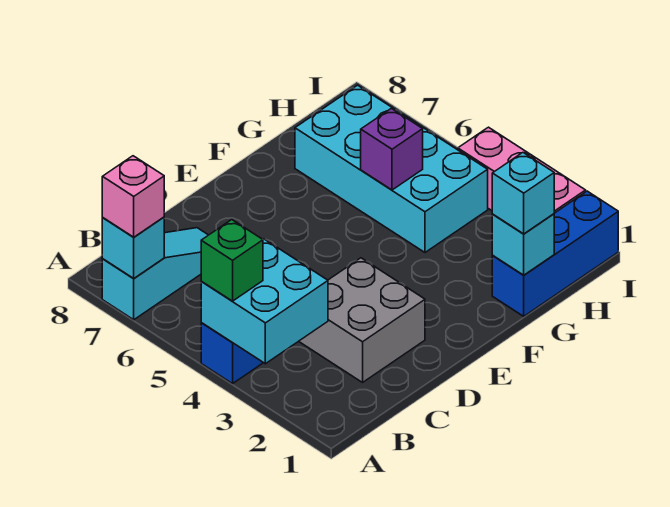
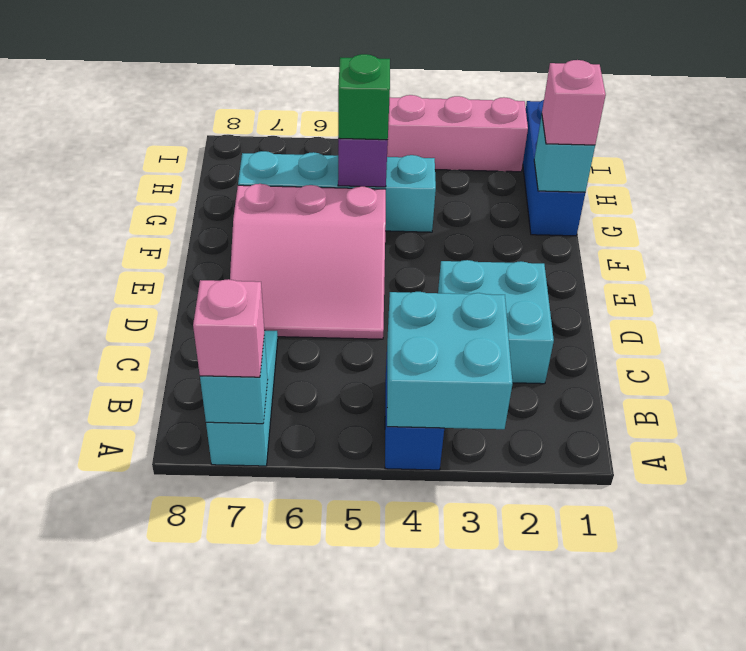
green brick A4 level 3 -> green brick G5 level 3
grey brick C2:D3 level 1 -> cyan brick C2:D3 level 1
none -> pink slope D5:F7 level 1 top F
cyan brick G1 level 3 -> pink brick G1 level 3
cyan brick G4:H7 level 1 -> cyan brick G4:G7 level 1

